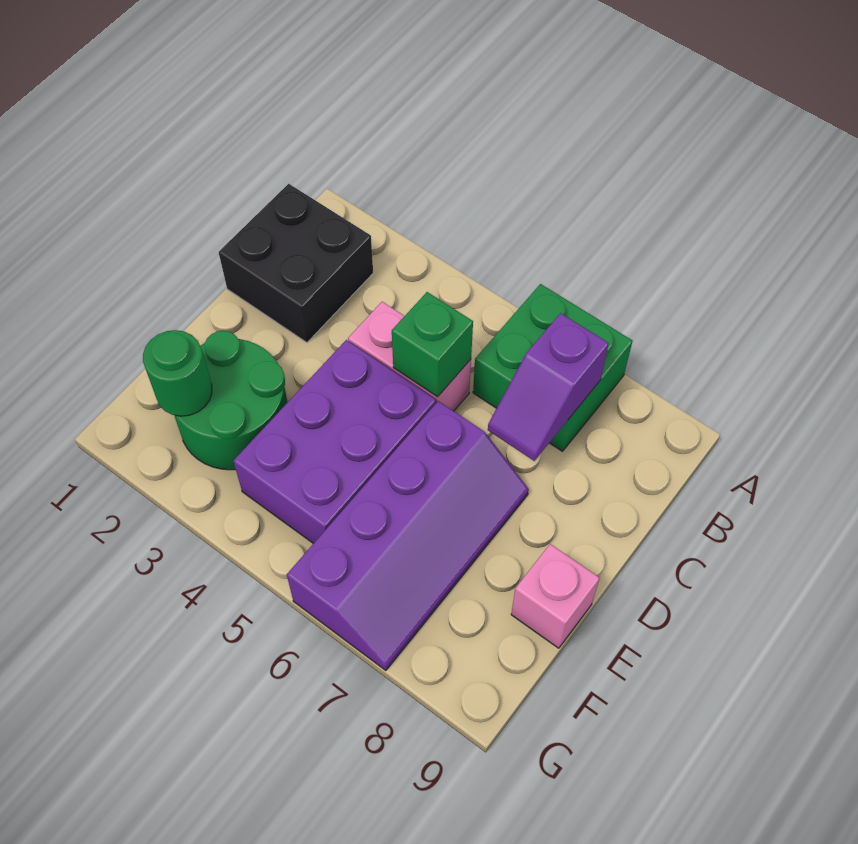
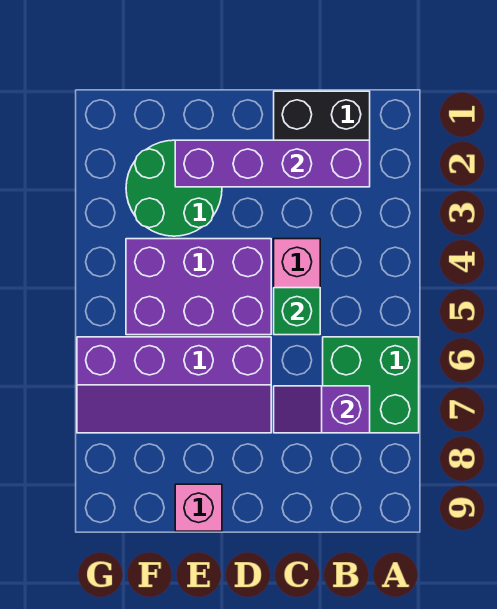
none -> purple brick B2:E2 level 2
green round brick F2 level 2 -> none

